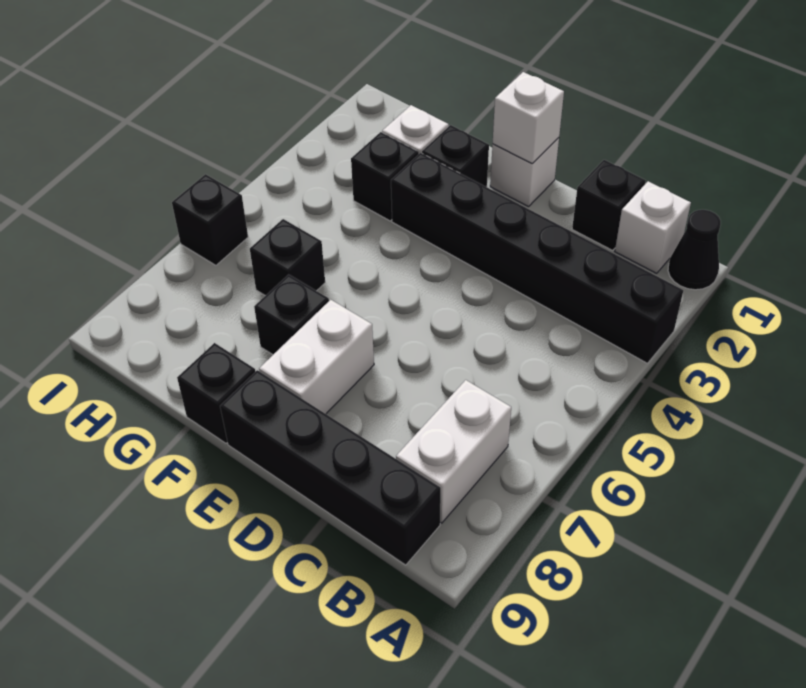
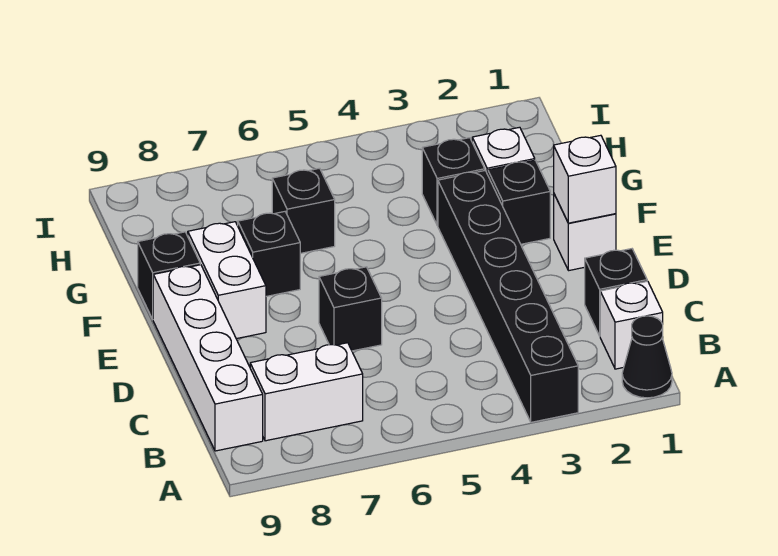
black brick B9:E9 level 1 -> white brick B9:E9 level 1
white brick E7:E8 level 1 -> white brick E8:F8 level 1
black brick I6 level 1 -> black brick D6 level 1

